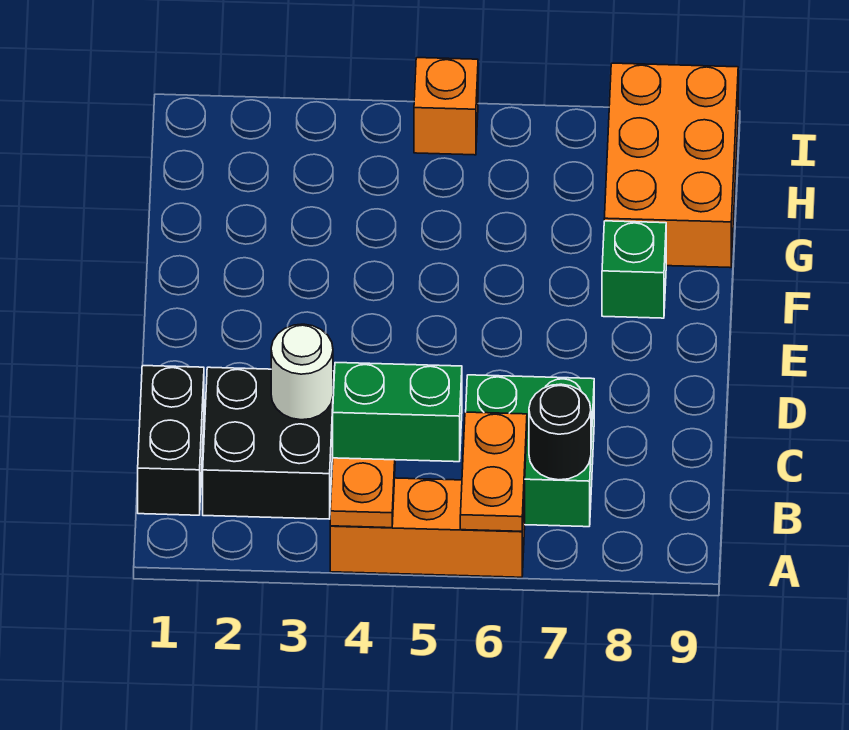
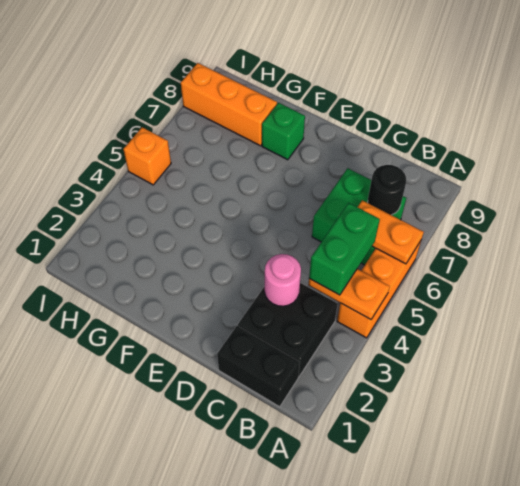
white round brick C3 level 2 -> pink round brick C3 level 2
orange brick G8:I9 level 1 -> orange brick G8:I8 level 1

